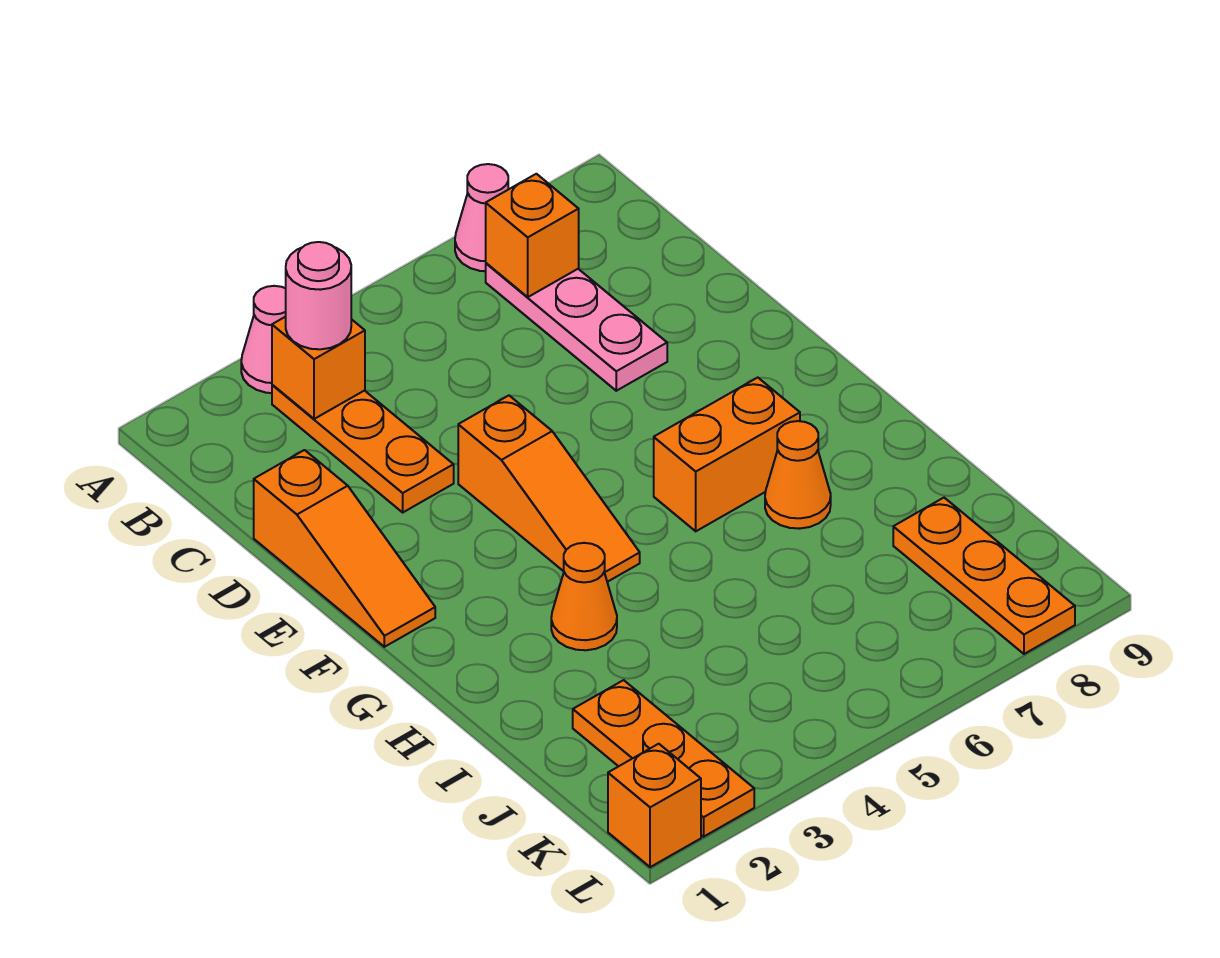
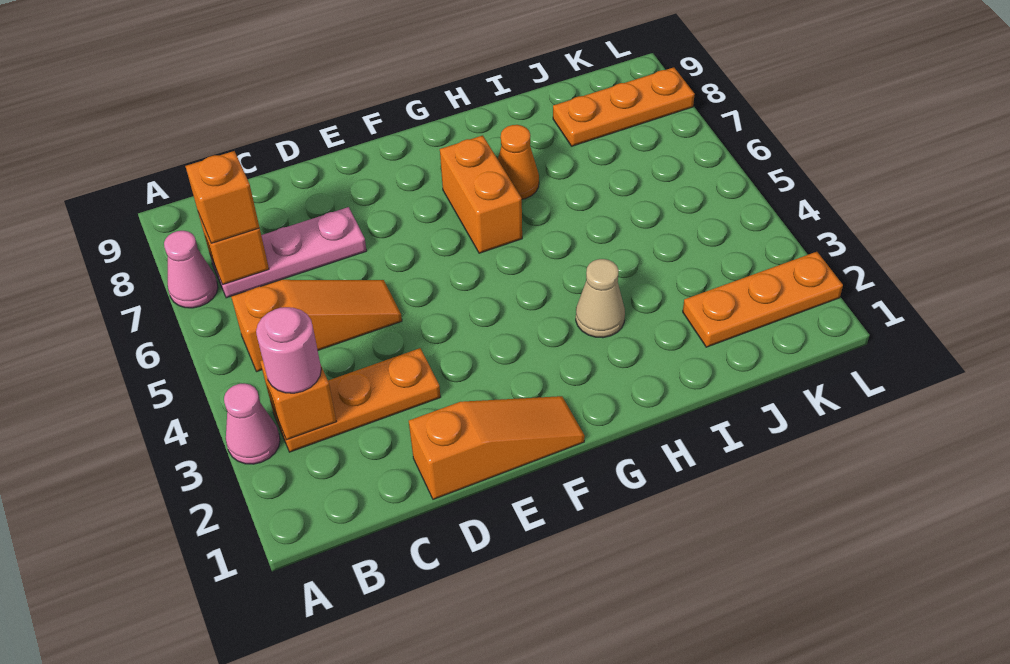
orange slope E4:G4 level 1 top E -> orange slope B5:D5 level 1 top B
orange cone H3 level 1 -> tan cone H3 level 1
orange brick L1 level 1 -> orange brick B7 level 3

